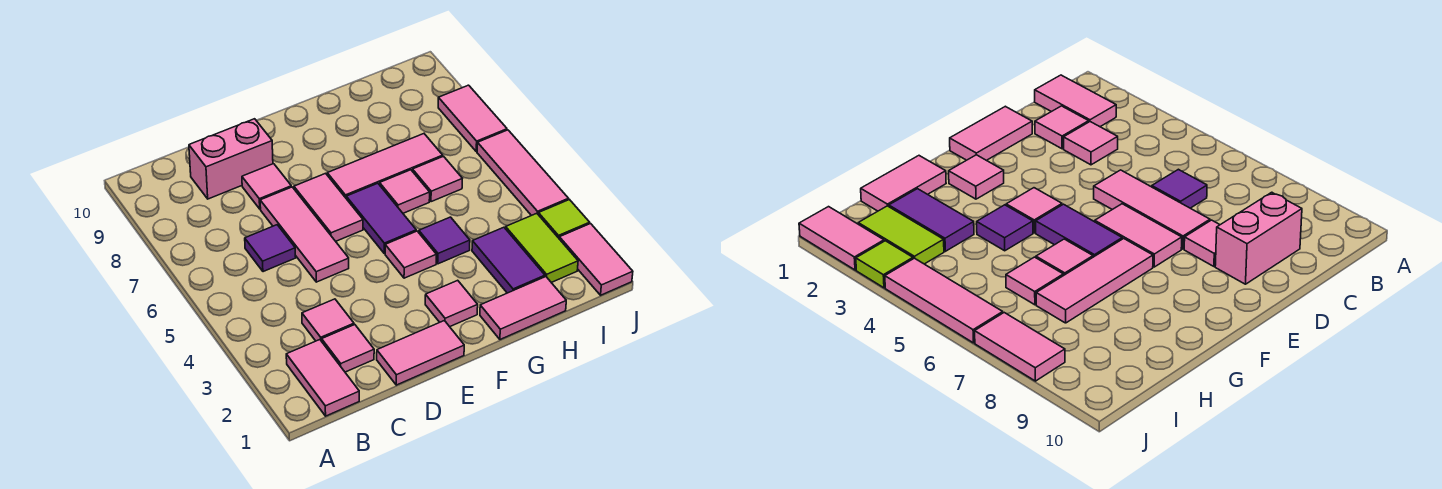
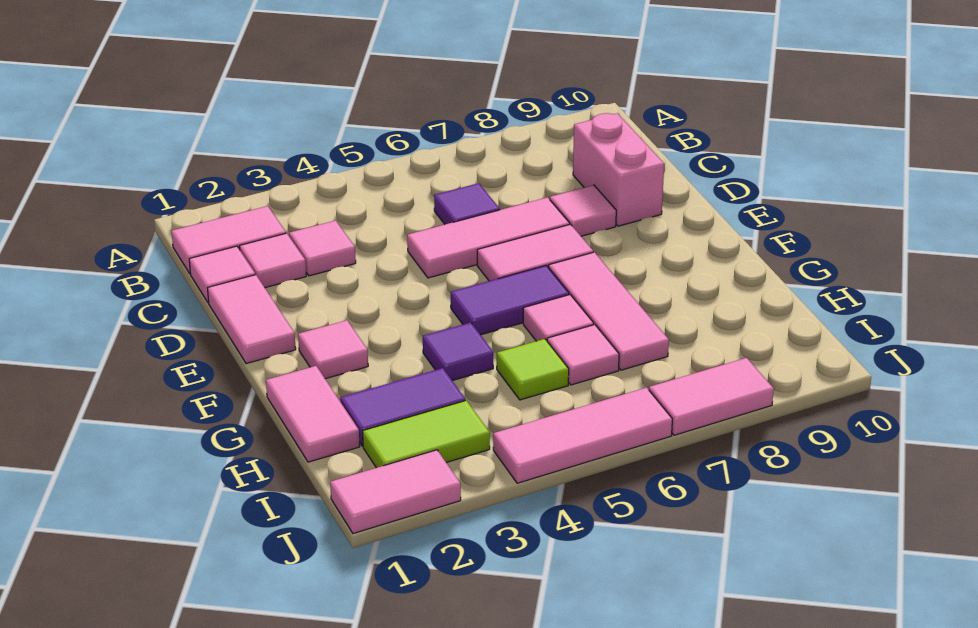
pink tile F4 level 1 -> pink tile C1 level 1
lime tile J3 level 1 -> lime tile H5 level 1

